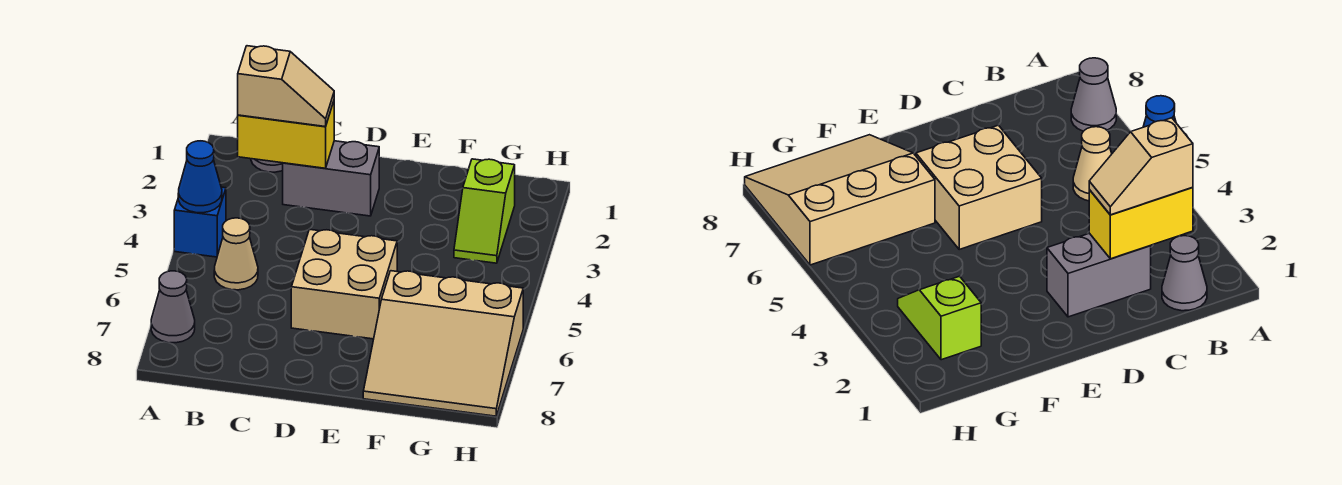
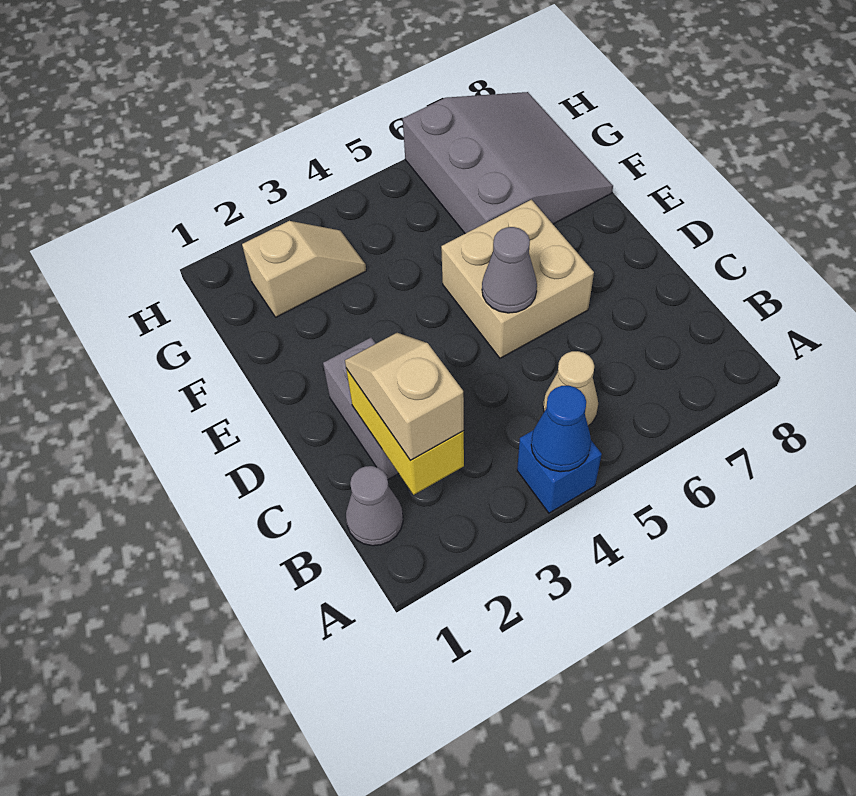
grey cone A7 level 1 -> grey cone D5 level 2
tan slope F6:H8 level 1 top 6 -> grey slope F6:H8 level 1 top 6
lime slope G2:G3 level 1 top 2 -> tan slope G2:G3 level 1 top 2

